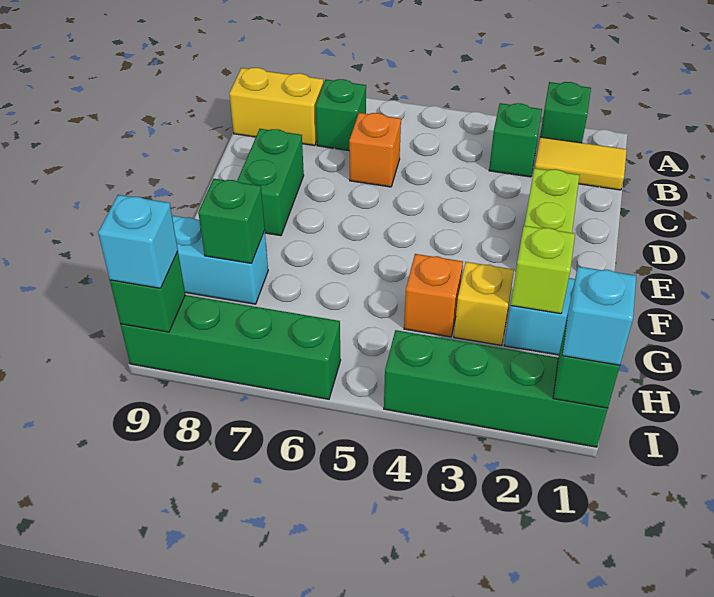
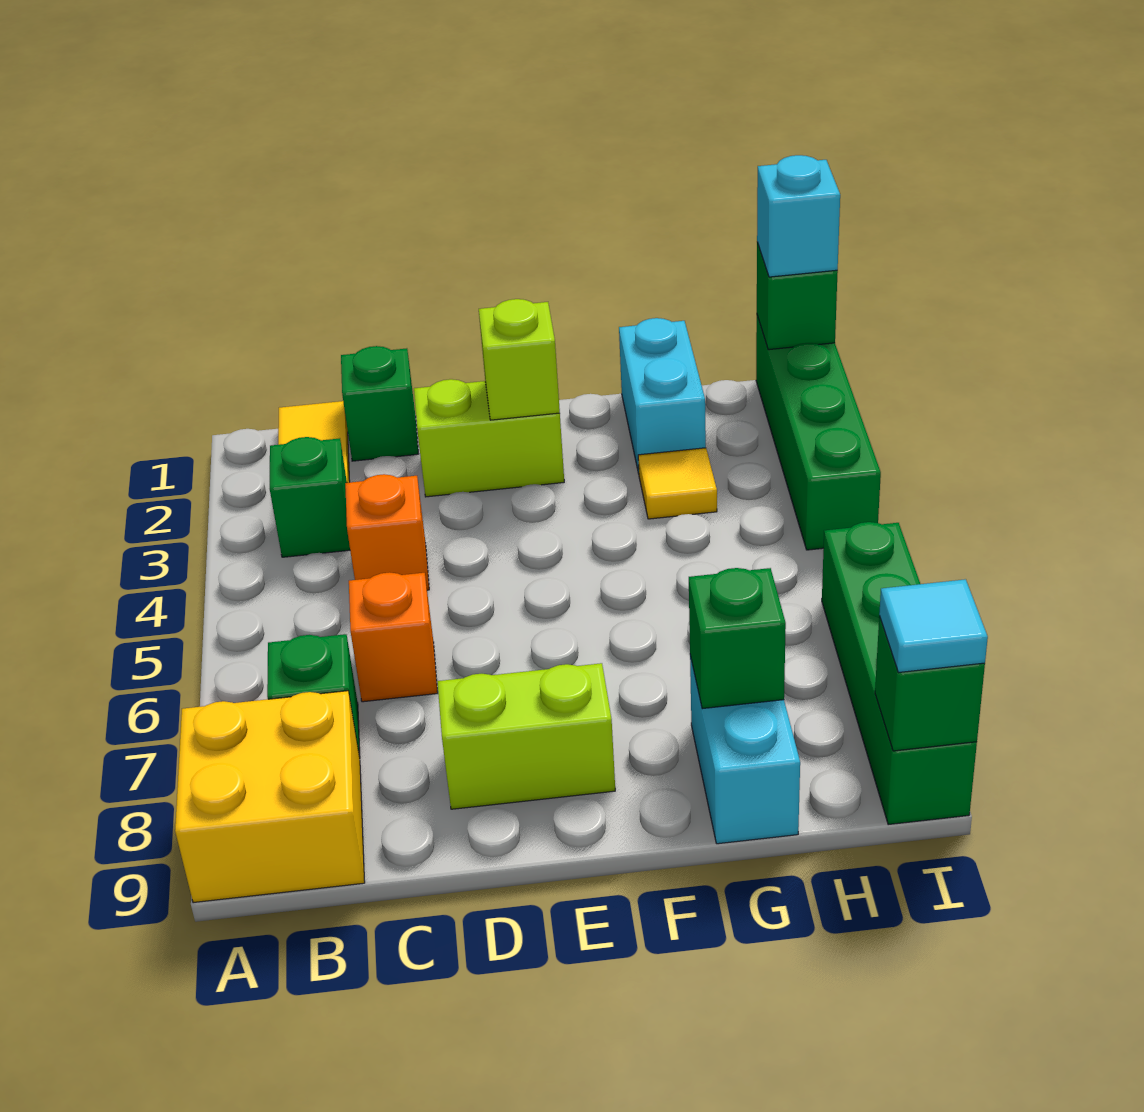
green brick A2 level 1 -> green brick C1 level 1
yellow brick B8:B9 level 1 -> yellow brick A8:B9 level 1
green brick D8:E8 level 1 -> lime brick D8:E8 level 1
lime brick G2 level 2 -> lime brick E2 level 2
yellow brick G3 level 1 -> yellow tile G3 level 1
orange brick G4 level 1 -> orange brick C4 level 1
cyan brick I9 level 3 -> cyan tile I9 level 3

